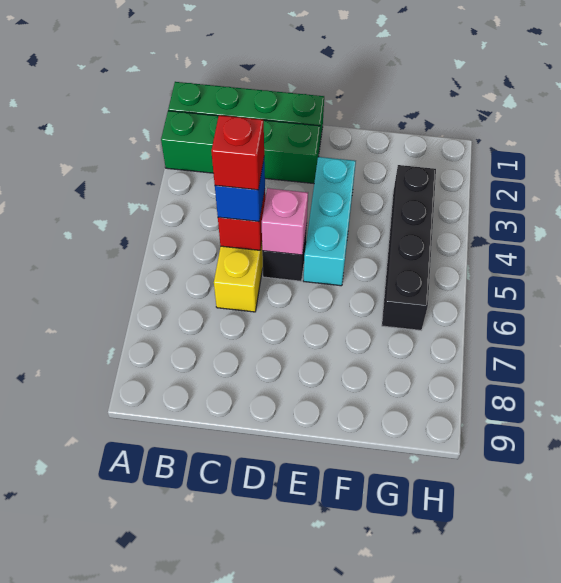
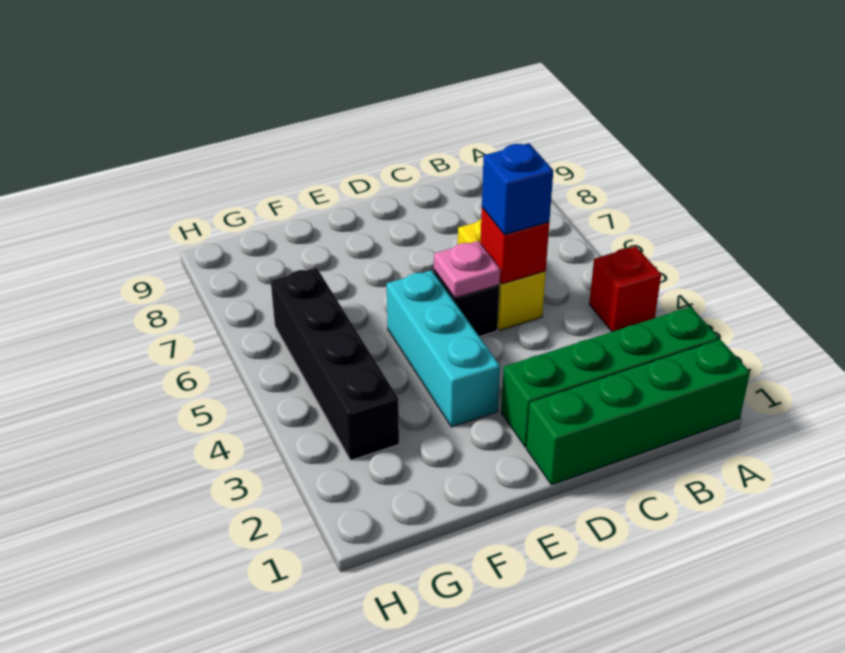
red brick C5 level 4 -> red brick A4 level 1
pink brick D5 level 2 -> pink plate D5 level 2

